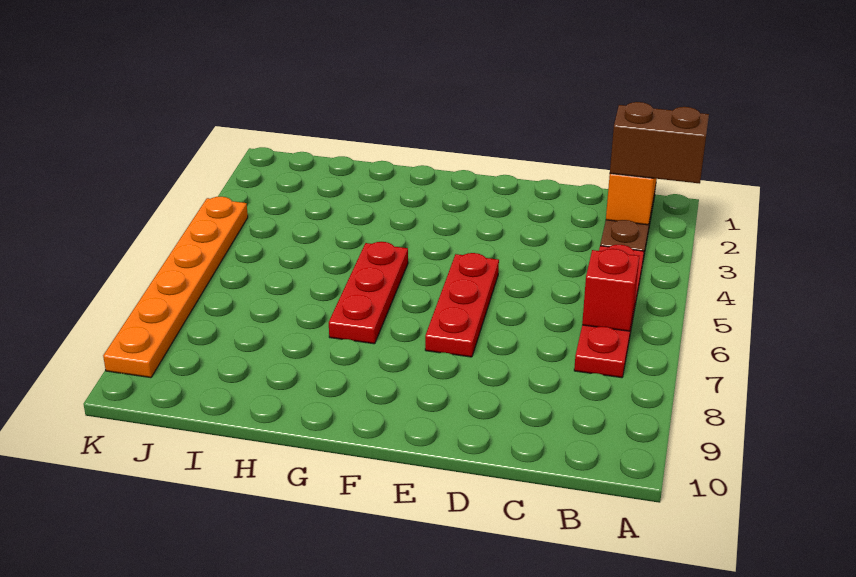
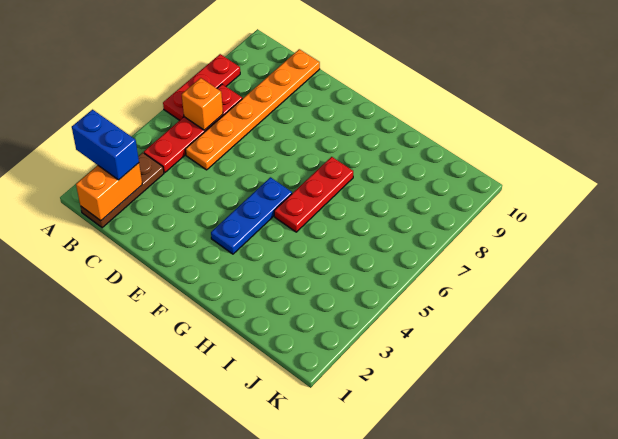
brown brick A2:B2 level 3 -> blue brick A2:B2 level 3
red brick B6 level 2 -> orange brick B6 level 2
red plate E5:E7 level 1 -> red plate A6:A8 level 1
none -> blue plate F3:F5 level 1
orange plate K4:K9 level 1 -> orange plate C5:C10 level 1

